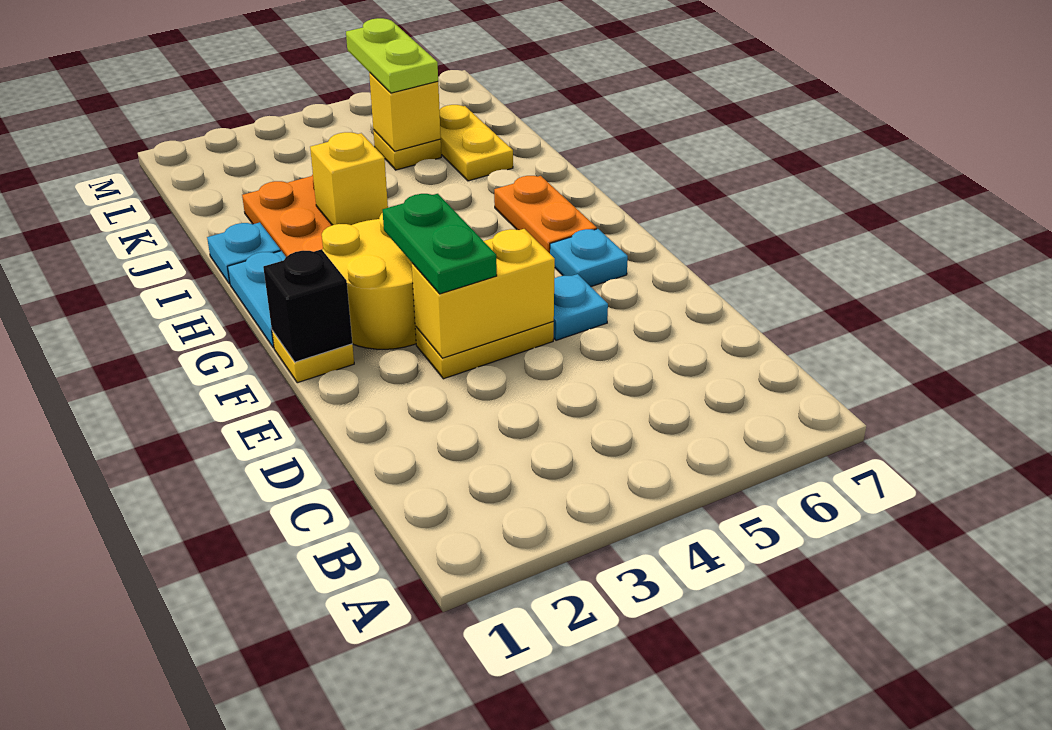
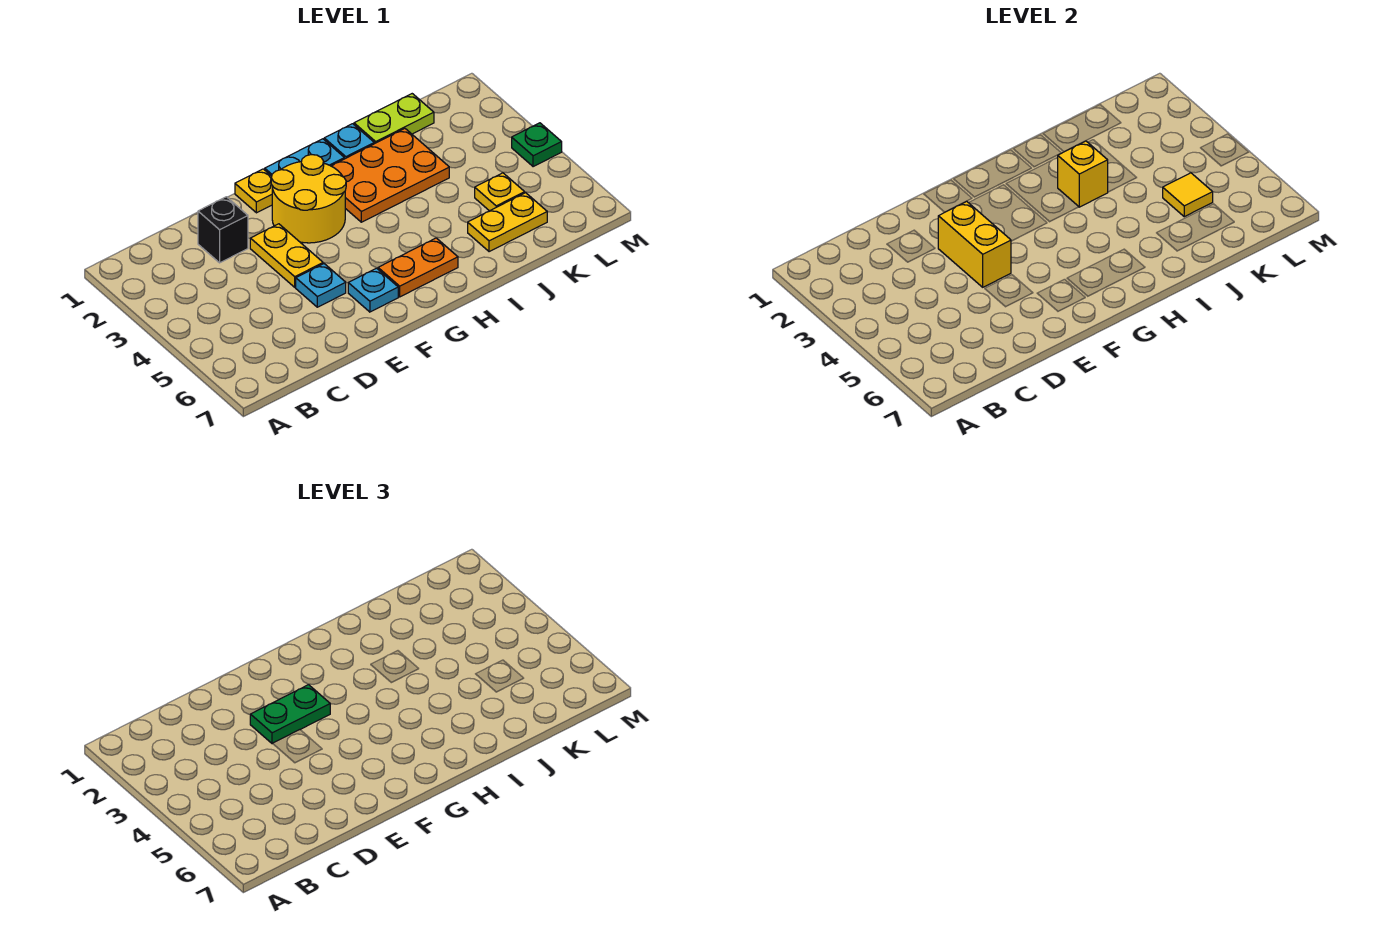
black brick F1 level 2 -> black brick D2 level 1
yellow brick K5 level 2 -> yellow tile K5 level 2
lime plate K5:L5 level 3 -> lime plate J1:K1 level 1
none -> green plate M4 level 1

